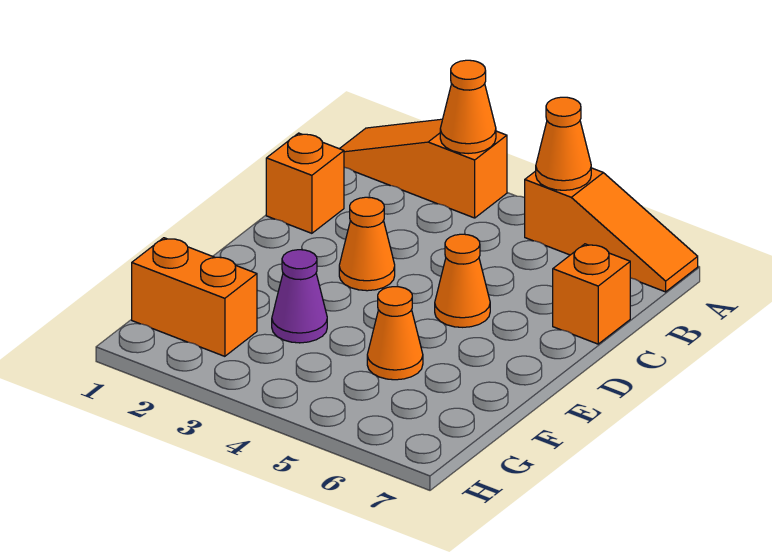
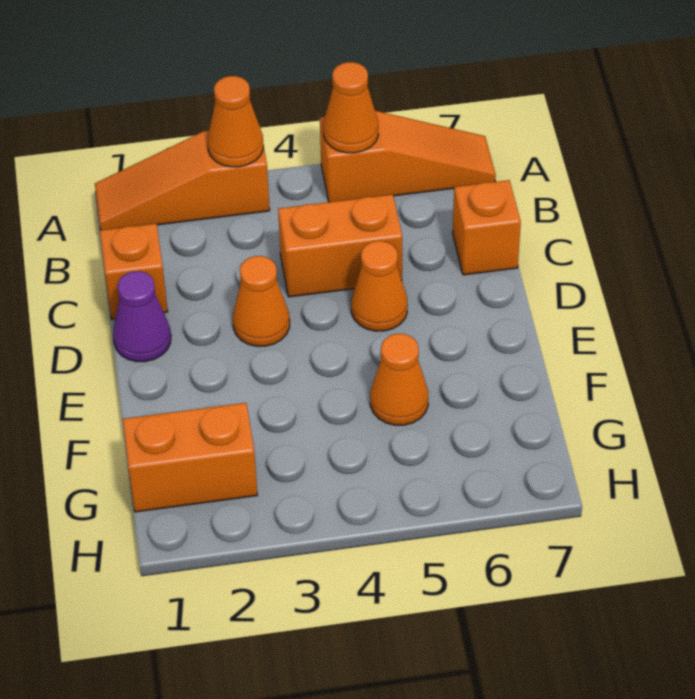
none -> orange brick C4:C5 level 1
purple cone F3 level 1 -> purple cone D1 level 1

